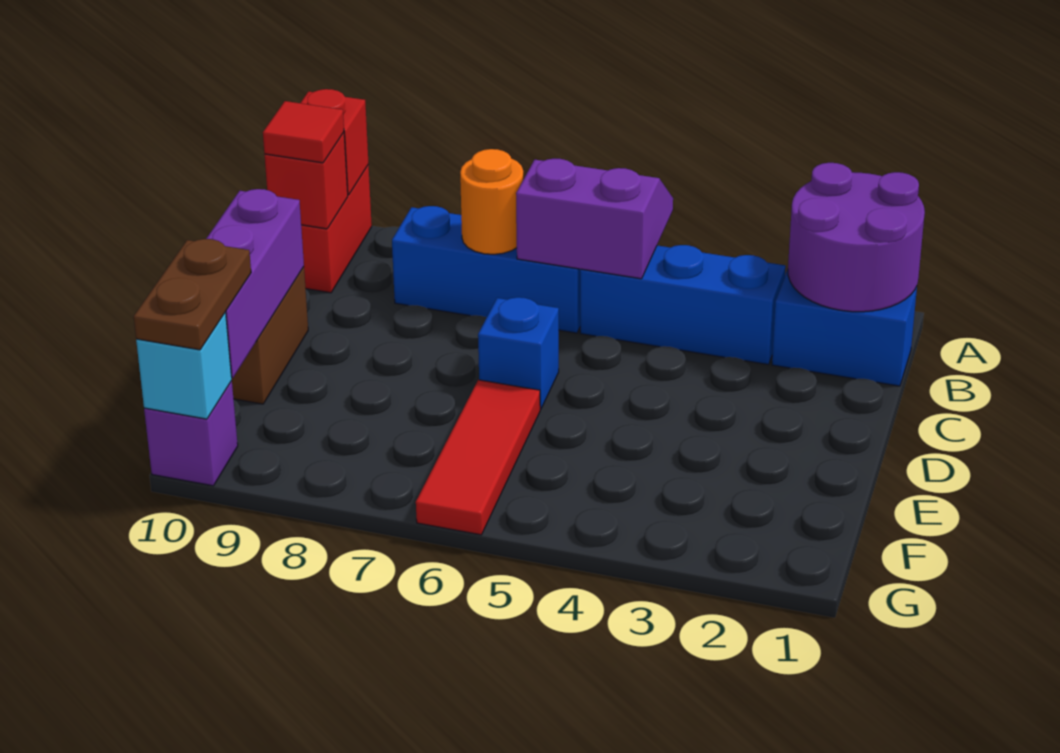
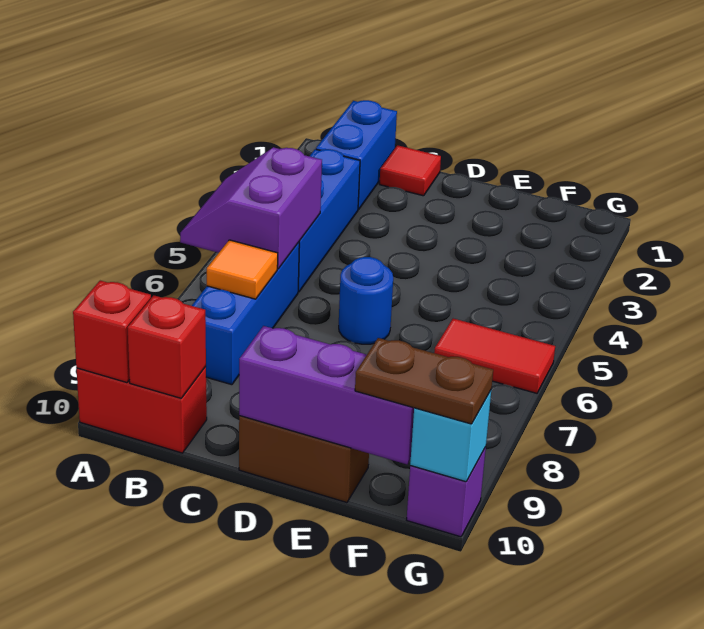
purple round brick A1:B2 level 2 -> none
orange round brick B7 level 2 -> orange tile B7 level 2
red tile B10 level 3 -> red tile C1 level 1
blue brick D6 level 1 -> blue round brick D6 level 1
red tile E6:G6 level 1 -> red tile F6:G6 level 1

